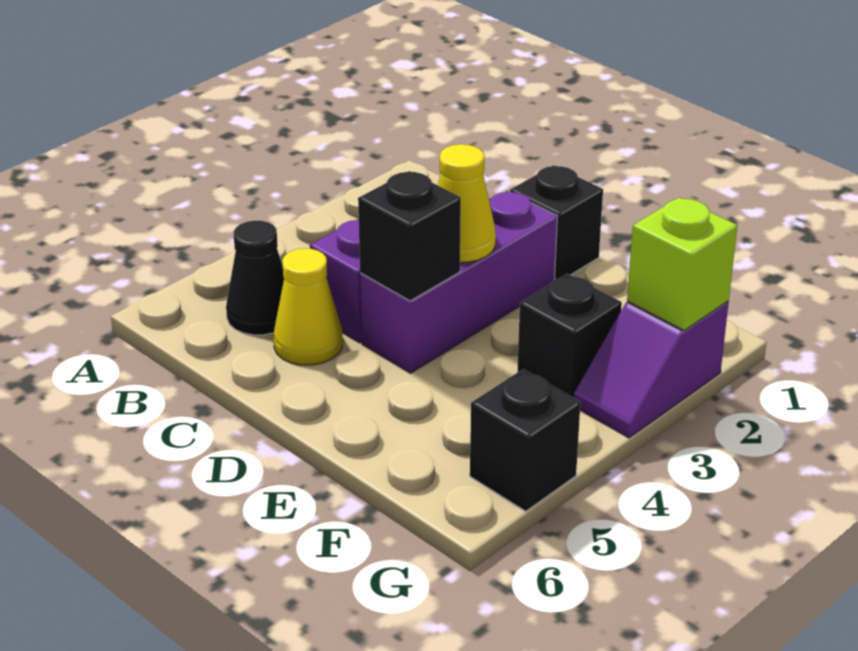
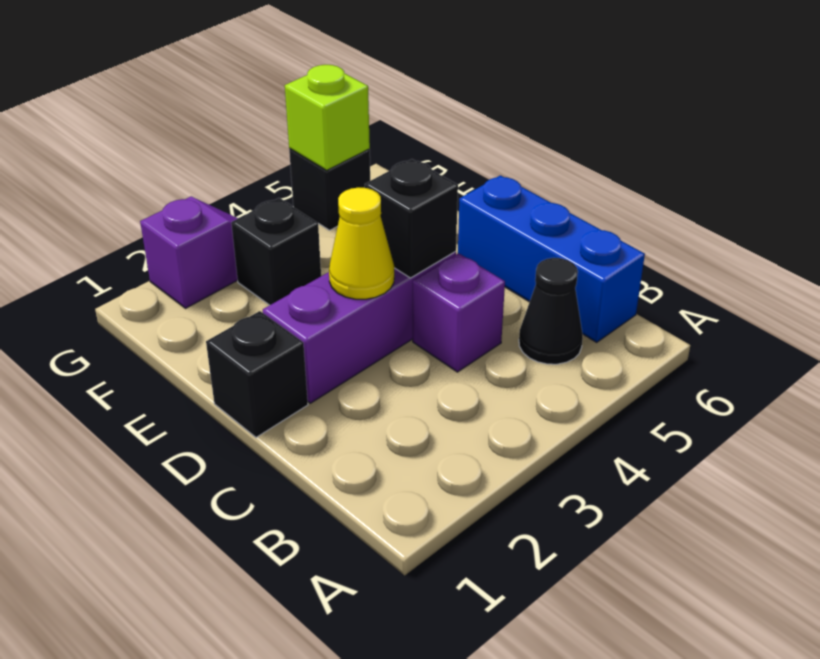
none -> blue brick B6:D6 level 1
yellow cone C5 level 1 -> none
lime brick G2 level 2 -> lime brick G5 level 2

